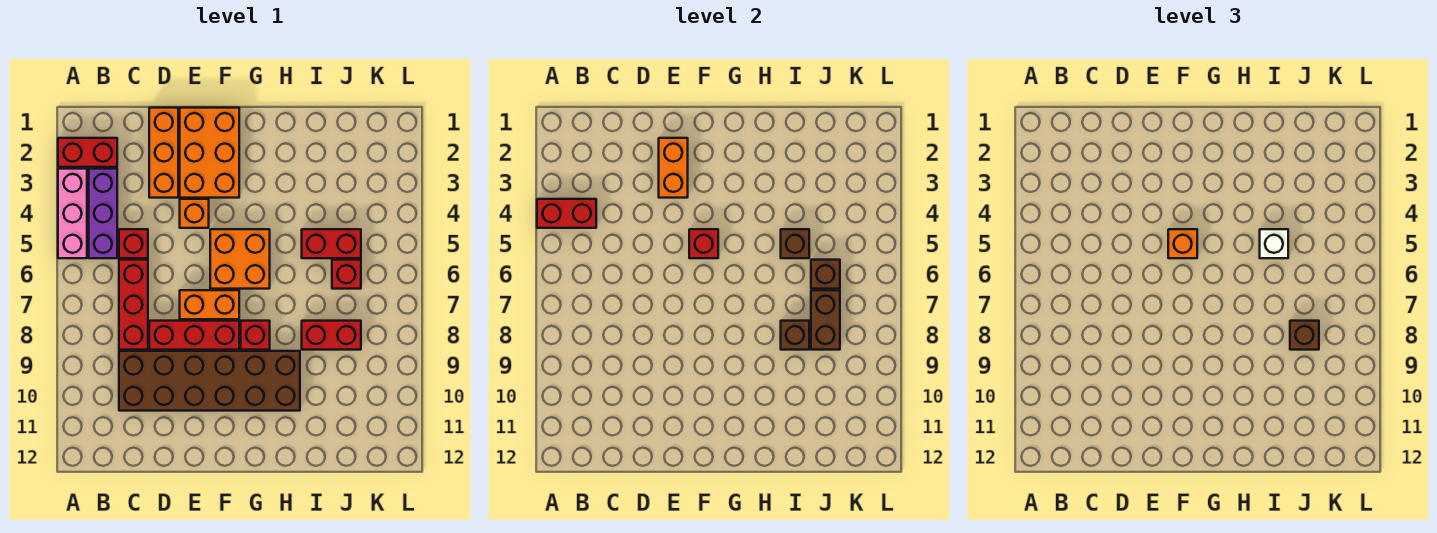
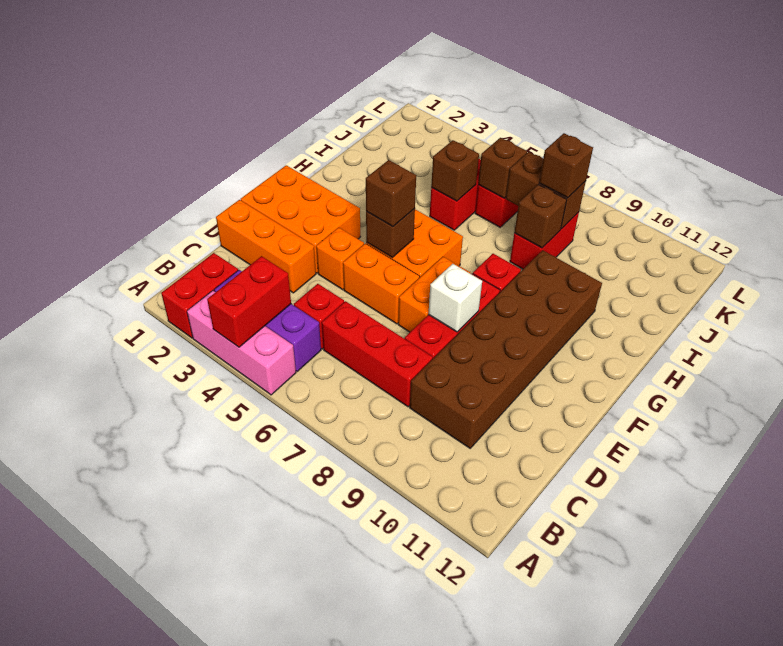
orange brick E2:E3 level 2 -> orange brick E5:E6 level 1
red brick F5 level 2 -> brown brick F5 level 2
orange brick F5 level 3 -> brown brick F5 level 3
white brick I5 level 3 -> white brick E8 level 2

